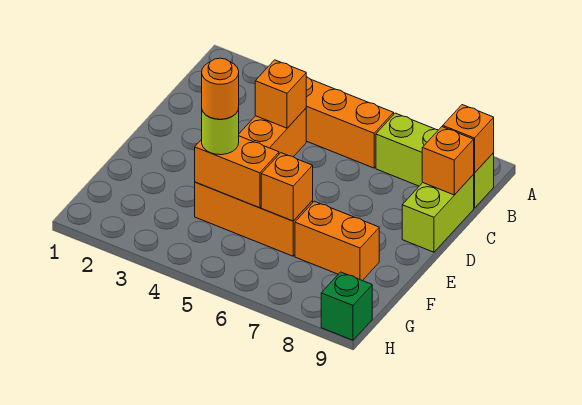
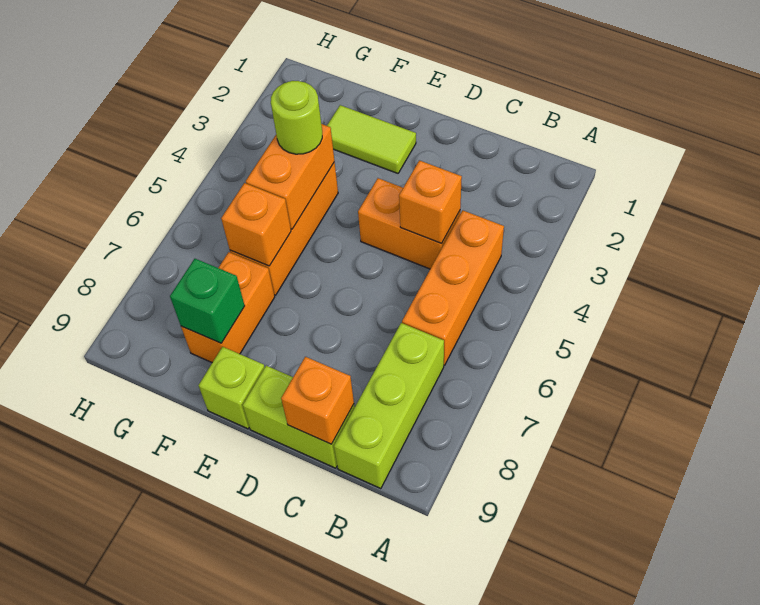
orange brick B9 level 2 -> none
none -> lime tile E2:F2 level 1
none -> lime brick E9 level 1
orange round brick F4 level 4 -> none
green brick H9 level 1 -> green brick F8 level 2

